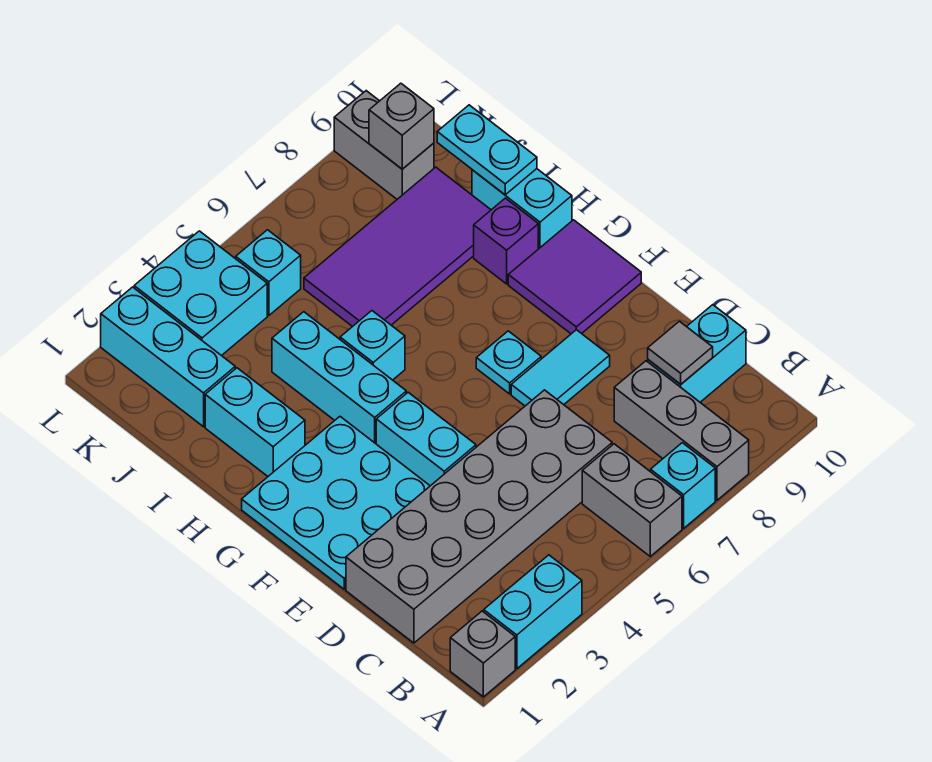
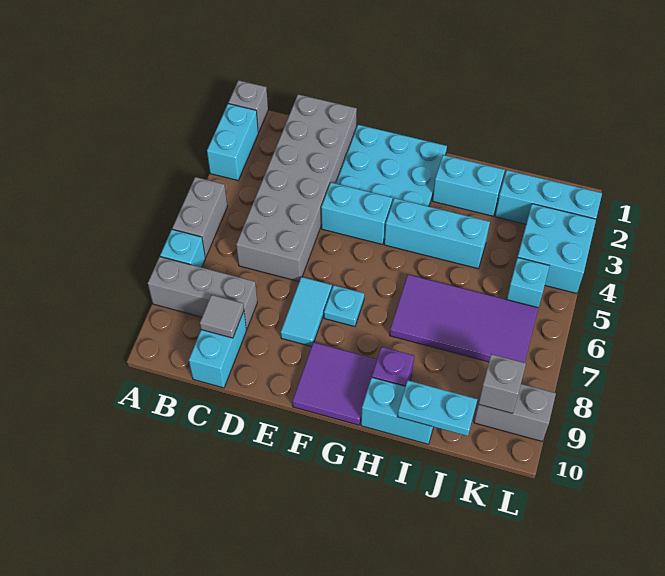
grey brick A6:B6 level 1 -> grey brick A5:A6 level 1
cyan brick H5 level 1 -> none
purple tile I6:J9 level 1 -> purple tile H6:K7 level 1

